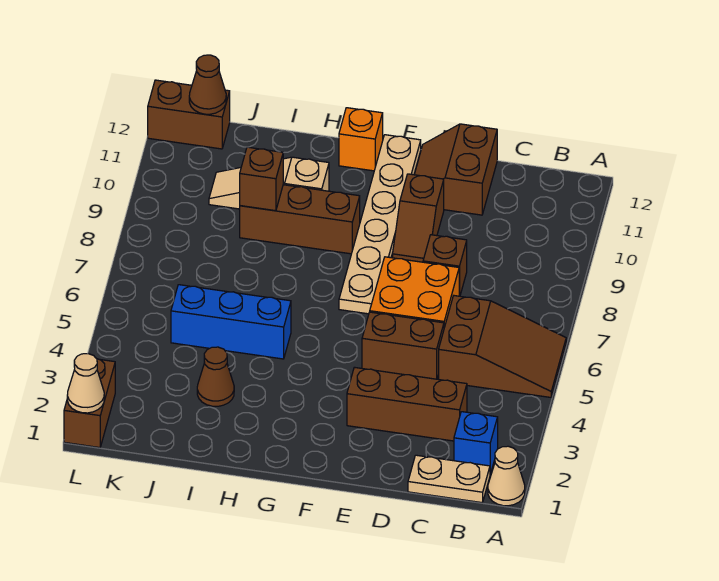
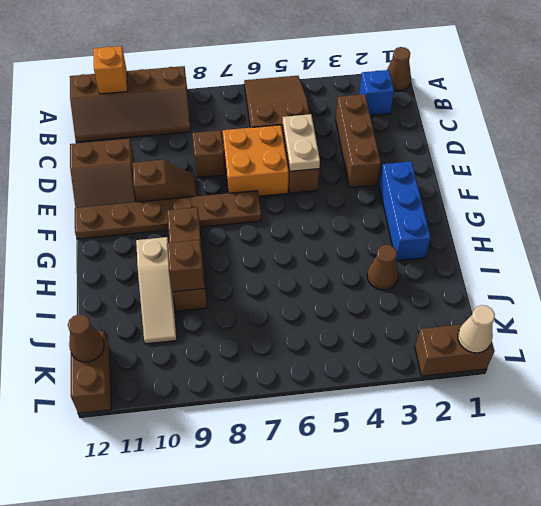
tan cone A1 level 1 -> brown cone A1 level 1
none -> brown slope A9:B12 level 1 top A
tan plate B1:C1 level 1 -> tan plate D5:E5 level 2
tan plate F7:F12 level 1 -> brown plate F7:F12 level 1
orange brick G12 level 1 -> orange brick A11 level 2
blue brick H5:J5 level 1 -> blue brick F2:H2 level 1

